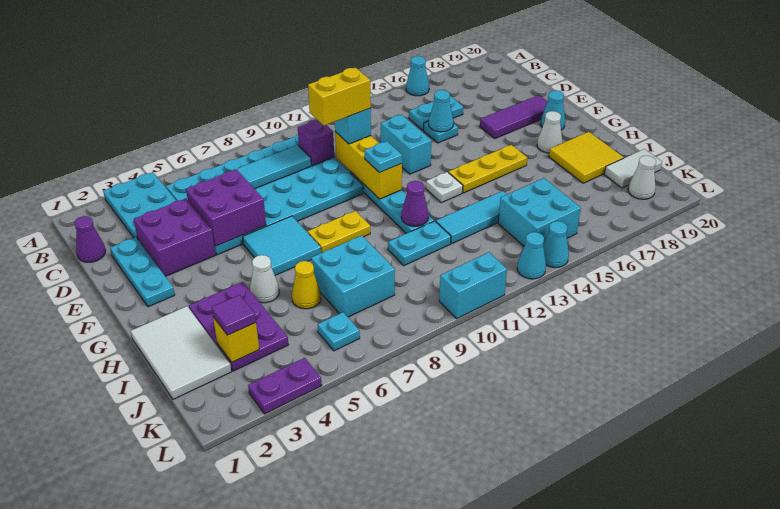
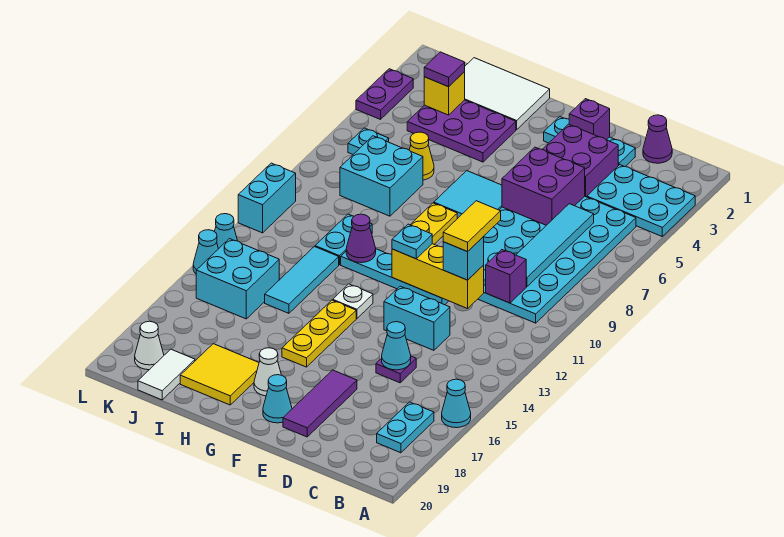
cyan plate C15:C16 level 1 -> cyan plate B17:B18 level 1
yellow brick D10:D11 level 4 -> yellow tile D10:D11 level 4
cyan plate D15 level 1 -> purple plate D15 level 1
none -> purple brick E2 level 2
white cone H5 level 1 -> none

